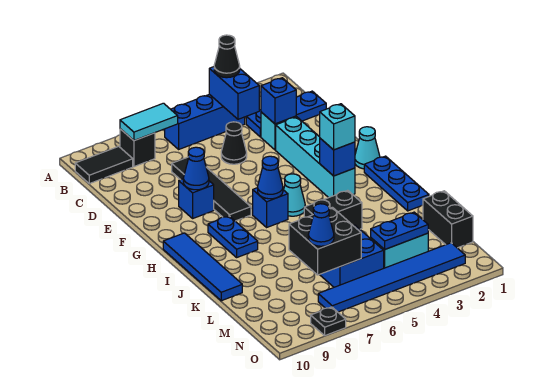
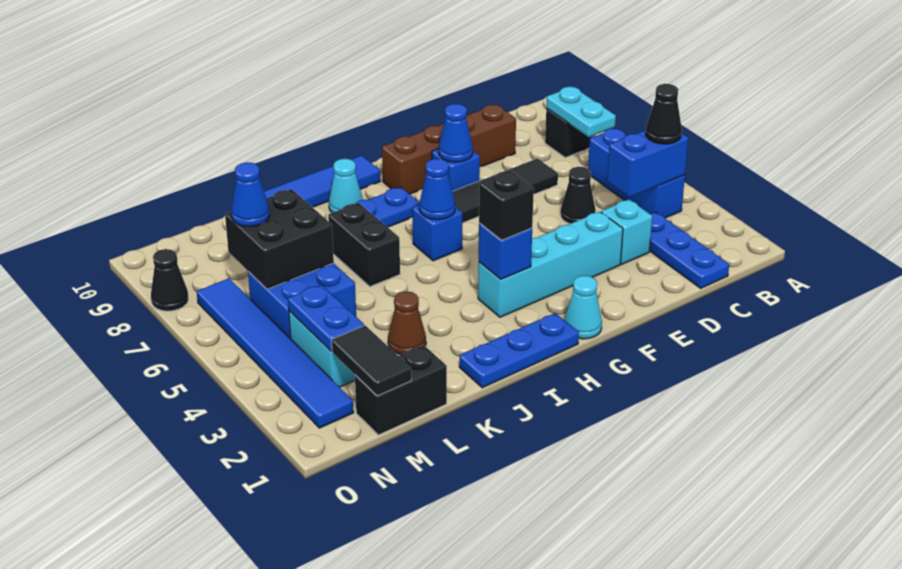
cyan tile B7:B8 level 2 -> cyan plate B7:B8 level 2
black tile B9:B10 level 1 -> black tile M1:M2 level 2
blue brick D3 level 2 -> none
none -> brown brick D9:G9 level 1
cyan brick H3 level 3 -> black brick H3 level 3
cyan cone H5 level 1 -> cyan cone I9 level 1
black brick J4:J5 level 1 -> black brick J6:J7 level 1
none -> brown cone K3 level 1
black plate O8 level 1 -> black cone O8 level 1

